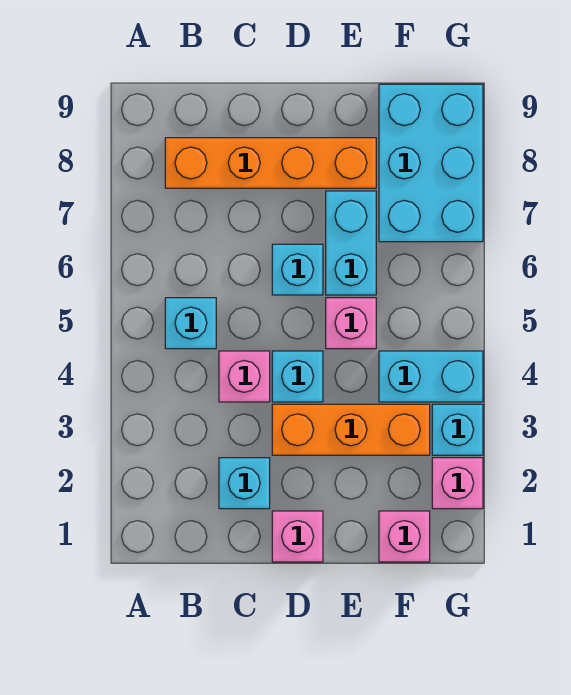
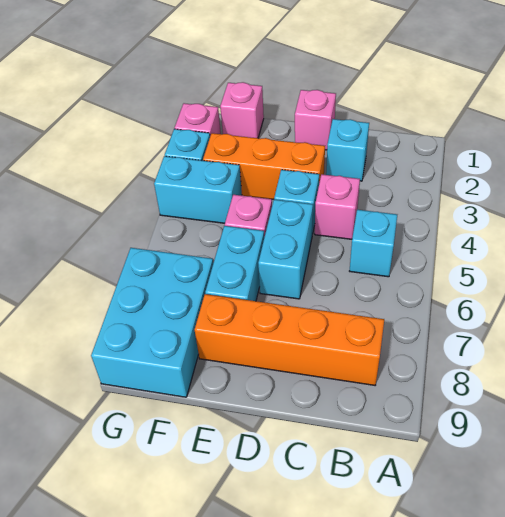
cyan brick D6 level 1 -> cyan brick D5:D6 level 1

